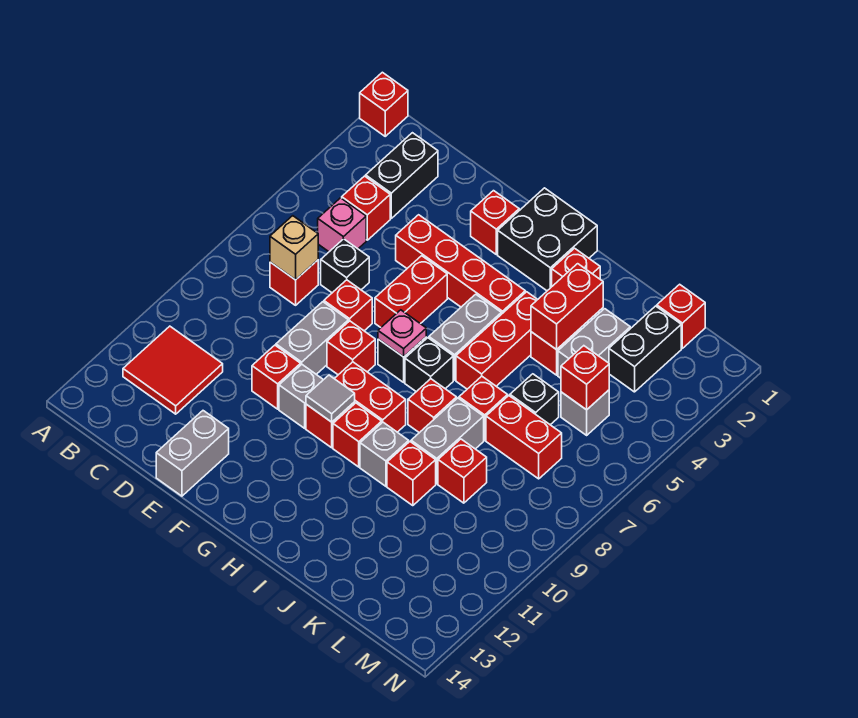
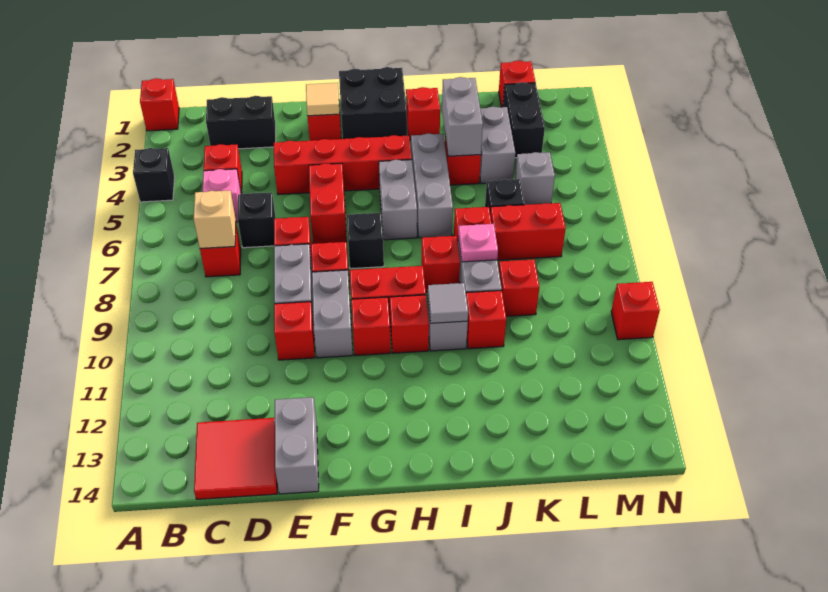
red tile B11:C12 level 1 -> red tile C13:D14 level 1
black brick C2:C3 level 1 -> black brick C2:D2 level 1
none -> tan tile F2 level 2
grey brick F10 level 1 -> grey brick F9:F10 level 1
pink plate G7 level 2 -> pink plate J8 level 2
grey tile G10 level 2 -> grey tile I10 level 2
black brick H7 level 1 -> black brick A4 level 1
red brick I4:I6 level 1 -> grey brick I4:I6 level 1
red brick J3:J4 level 2 -> grey brick J3:J4 level 2
red brick L5 level 2 -> red brick N10 level 1

